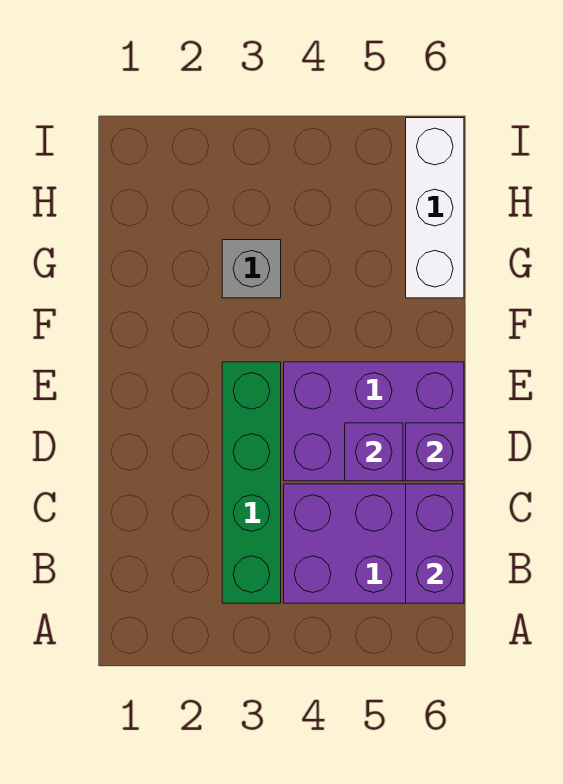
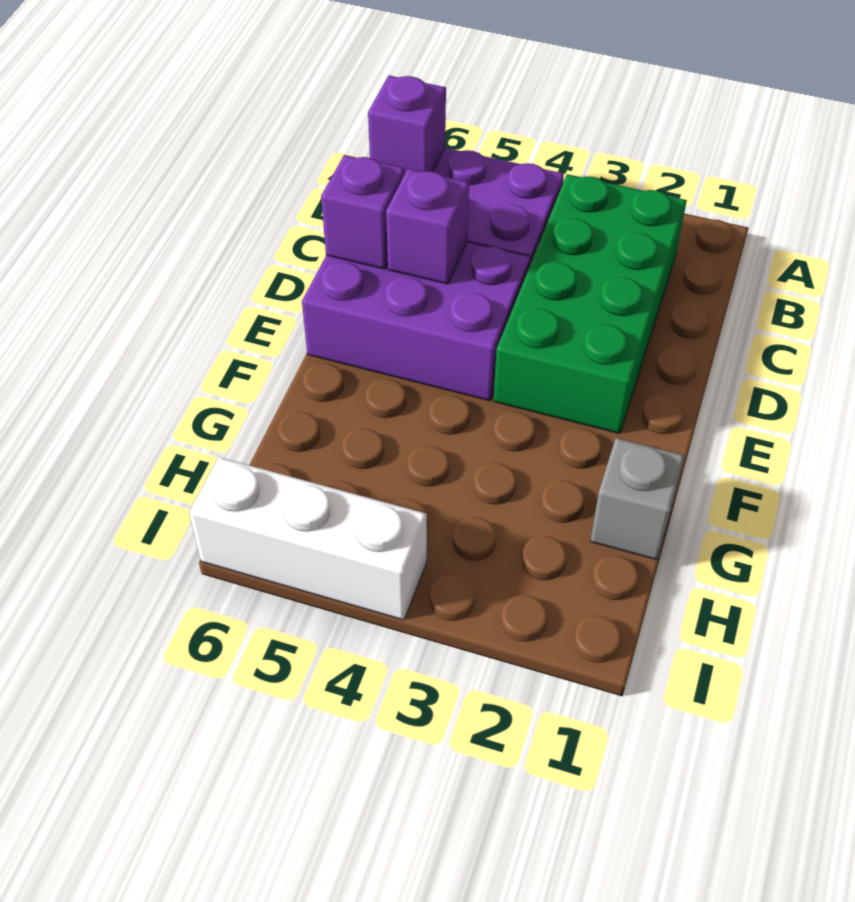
green brick B3:E3 level 1 -> green brick B2:E3 level 1
purple brick B6:C6 level 2 -> purple brick B6 level 2
grey brick G3 level 1 -> grey brick G1 level 1
white brick G6:I6 level 1 -> white brick I4:I6 level 1

